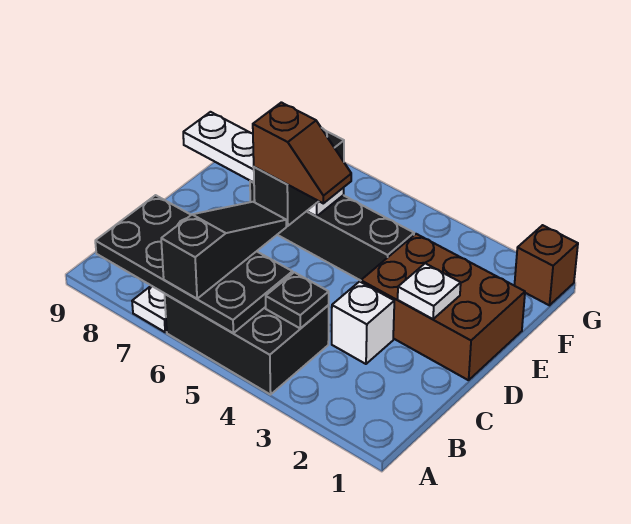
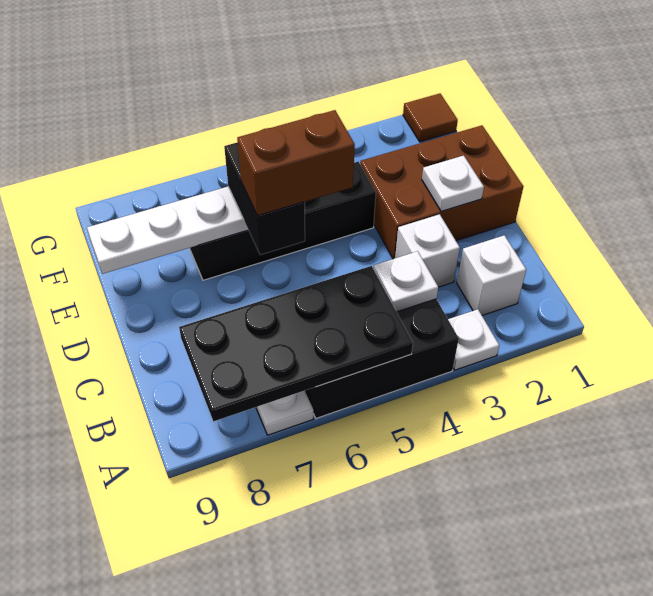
none -> white plate A3 level 1
black slope A6:C6 level 3 top A -> none
none -> white brick B2 level 1
black plate B4 level 2 -> white plate B4 level 2
brown slope D5:D6 level 4 top 6 -> brown brick D5:D6 level 4
brown brick G1 level 1 -> brown tile G1 level 1

